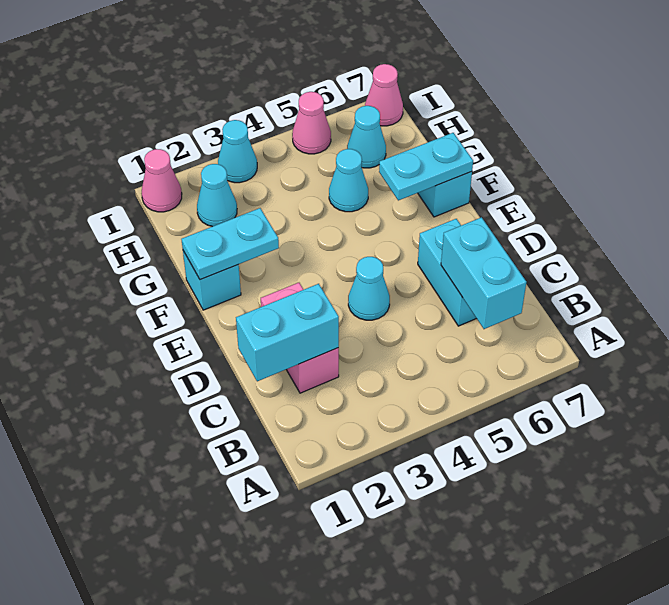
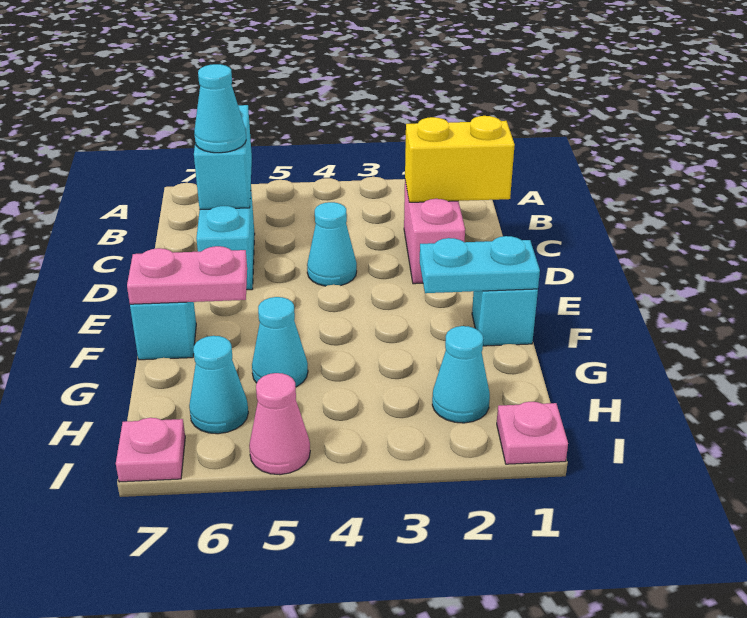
cyan brick C1:C2 level 2 -> yellow brick C1:C2 level 2
cyan plate F6:F7 level 2 -> pink plate F6:F7 level 2
pink cone I1 level 1 -> pink plate I1 level 1
cyan cone I3 level 1 -> cyan cone C6 level 3
pink cone I7 level 1 -> pink plate I7 level 1

